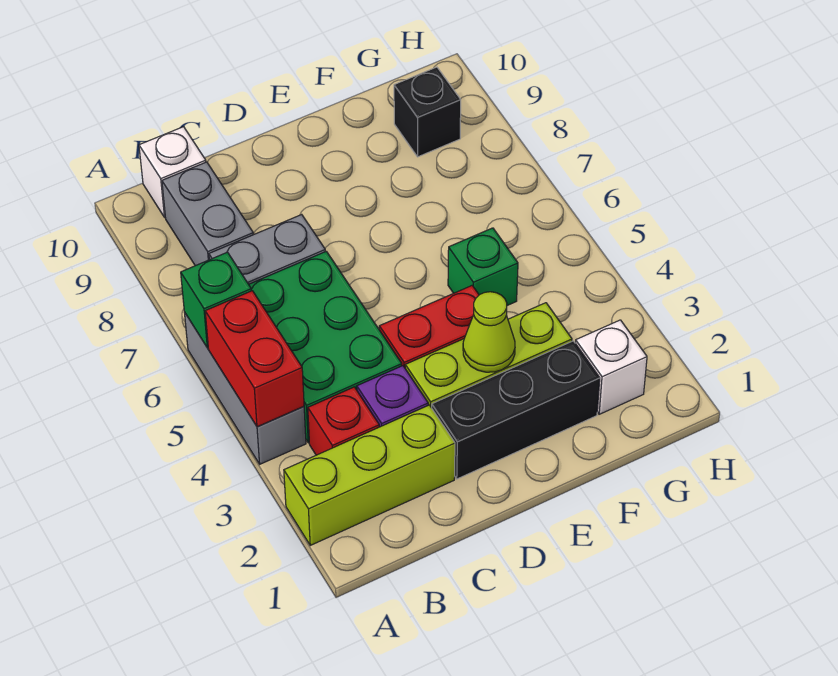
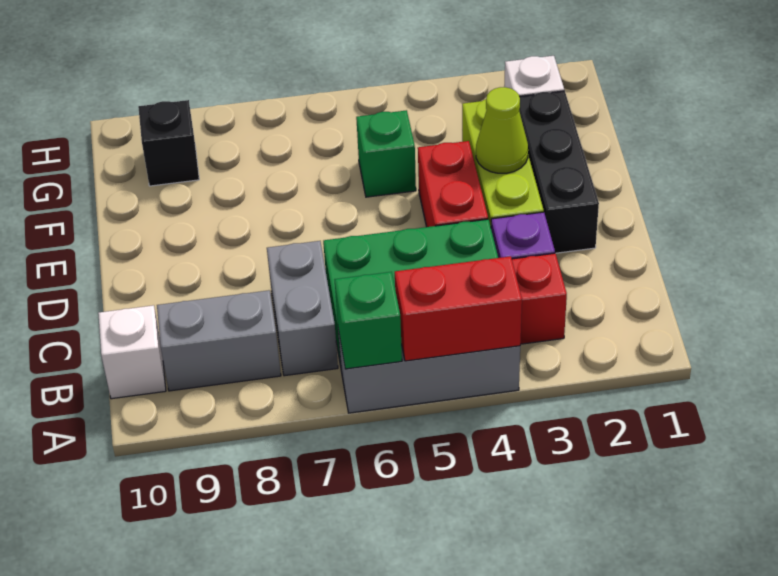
lime brick A2:C2 level 1 -> none

